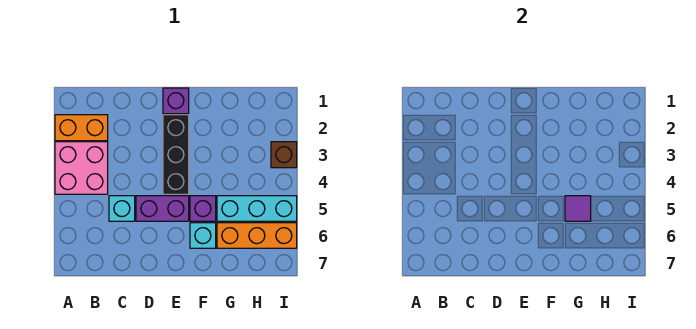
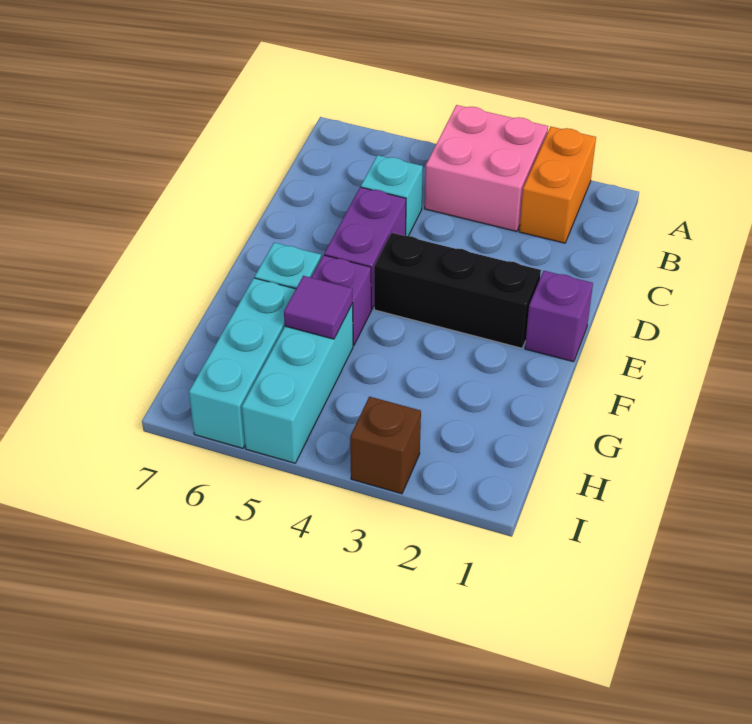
orange brick G6:I6 level 1 -> cyan brick G6:I6 level 1

